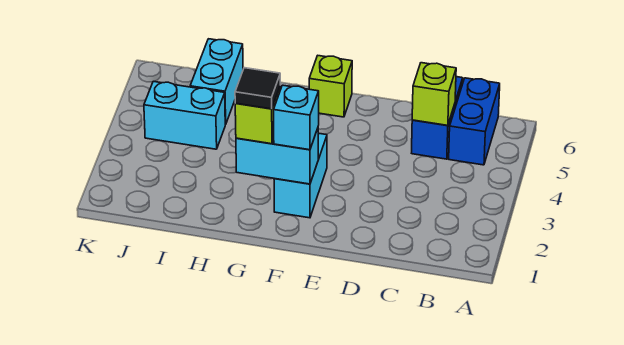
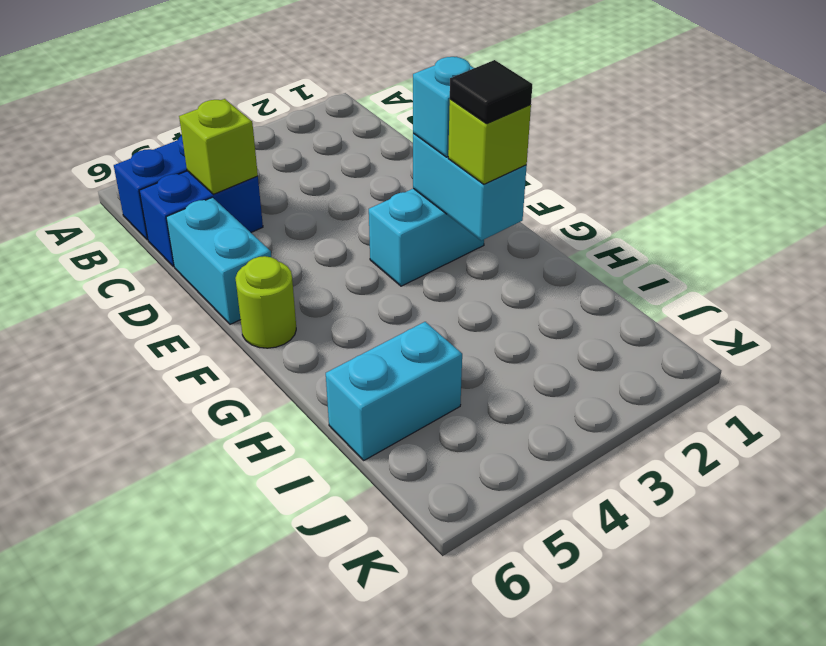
lime brick F6 level 1 -> lime round brick F6 level 1
cyan brick I4:J4 level 1 -> cyan brick D6:E6 level 1

